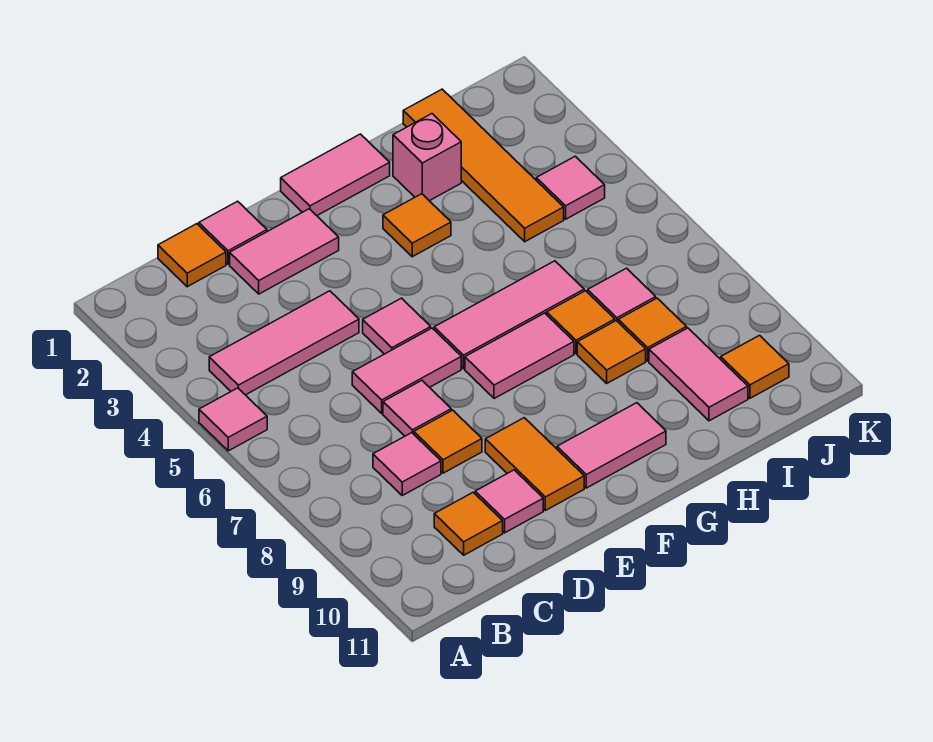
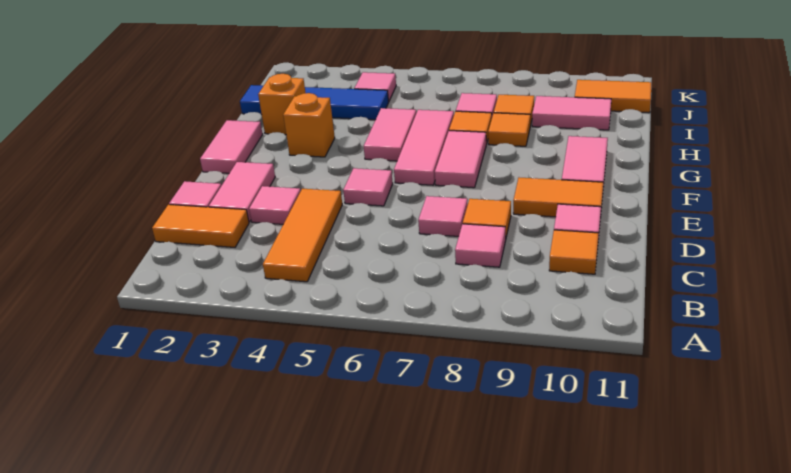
pink tile A5 level 1 -> pink tile D3 level 1
pink tile B4:D4 level 1 -> orange tile B4:D4 level 1
orange tile C1 level 1 -> orange tile C1:C2 level 1
pink tile D6:E6 level 1 -> pink tile G5:H5 level 1
orange tile G3 level 1 -> orange brick G3 level 1
pink brick H2 level 1 -> orange brick H2 level 1
orange tile I1:I4 level 1 -> blue tile I1:I4 level 1
orange tile J10 level 1 -> orange tile J10:J11 level 1

